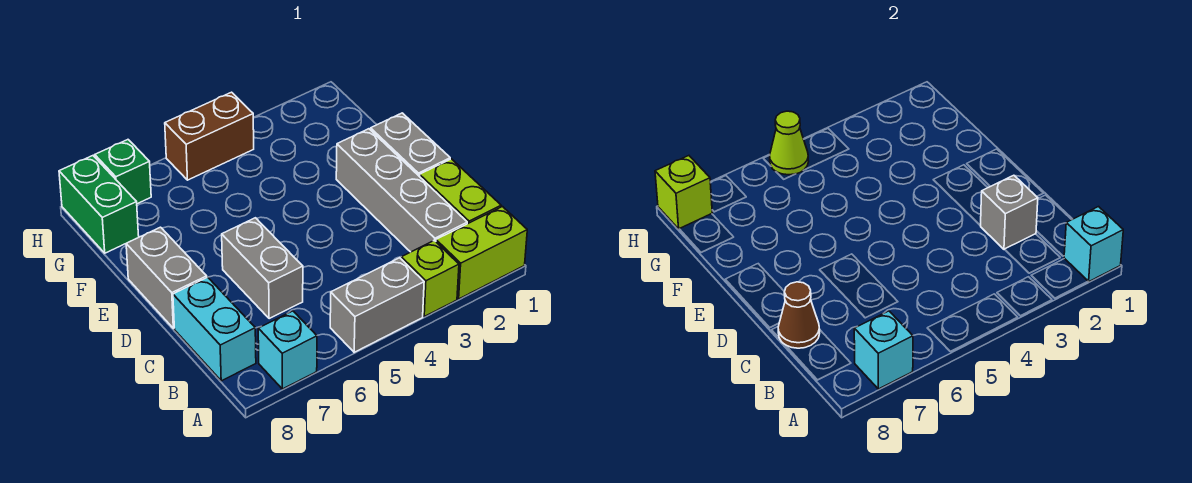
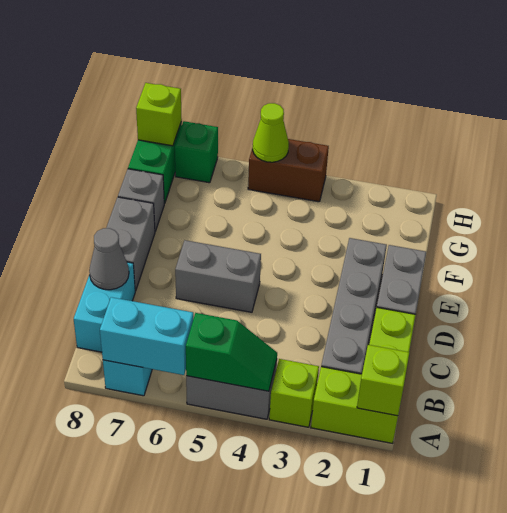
cyan brick A1 level 2 -> lime brick A1 level 2
none -> green slope A4:A5 level 2 top 5
cyan brick A7 level 2 -> cyan brick A6:A7 level 2
grey brick C2 level 2 -> grey brick F8 level 1
grey brick C6:D6 level 1 -> grey brick D5:D6 level 1
brown cone C8 level 2 -> grey cone C8 level 2

